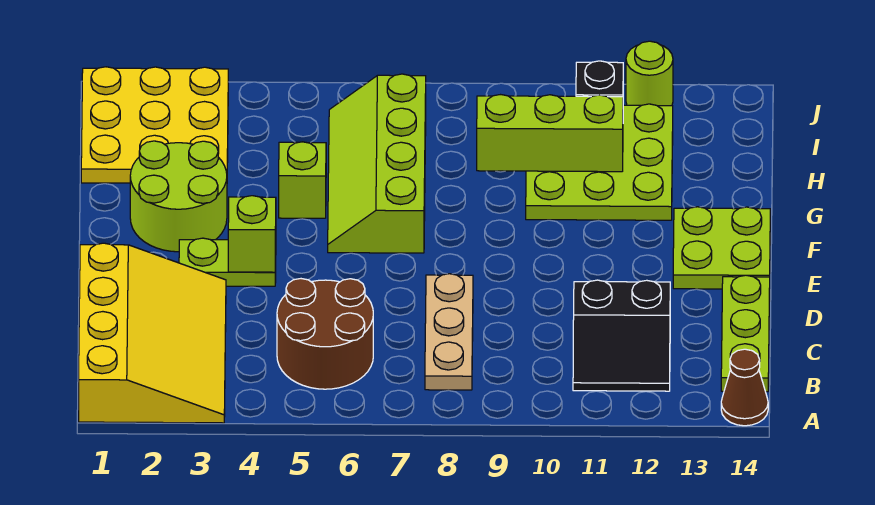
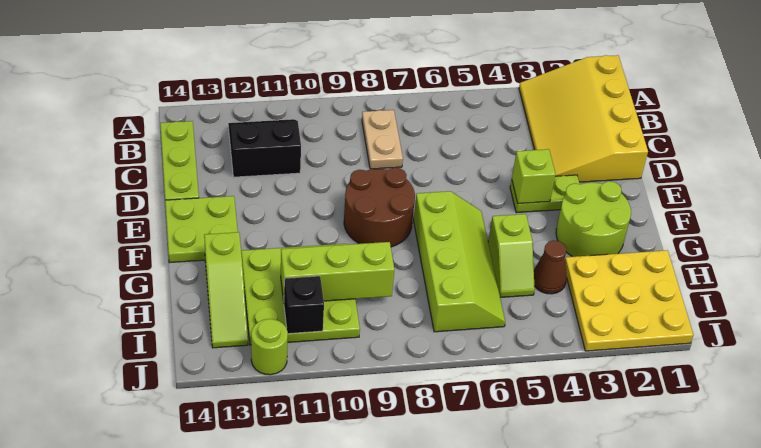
brown cone A14 level 1 -> brown cone H4 level 1
brown round brick B5:C6 level 1 -> brown round brick E8:F9 level 1
tan plate B8:D8 level 1 -> tan plate B8:C8 level 1
none -> lime slope G13:I13 level 1 top G

